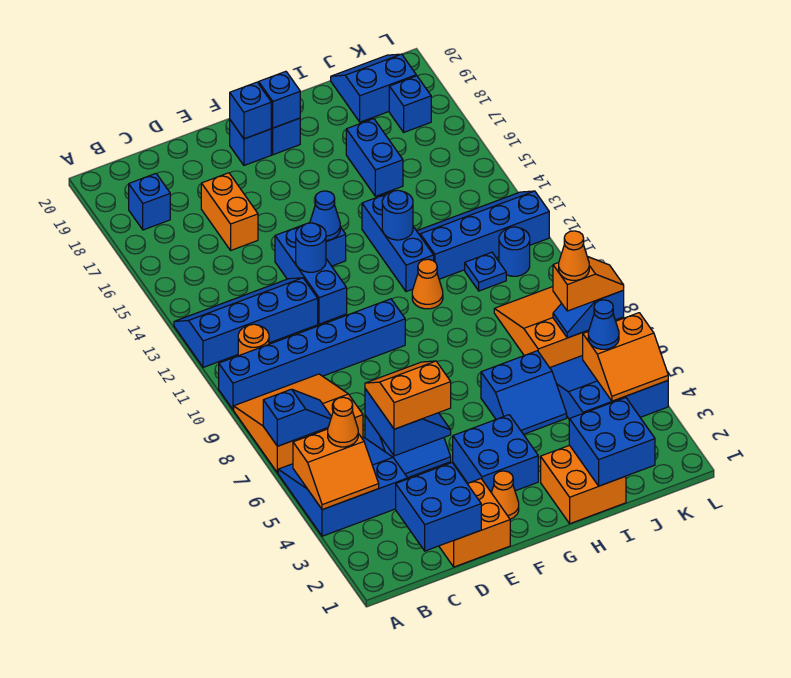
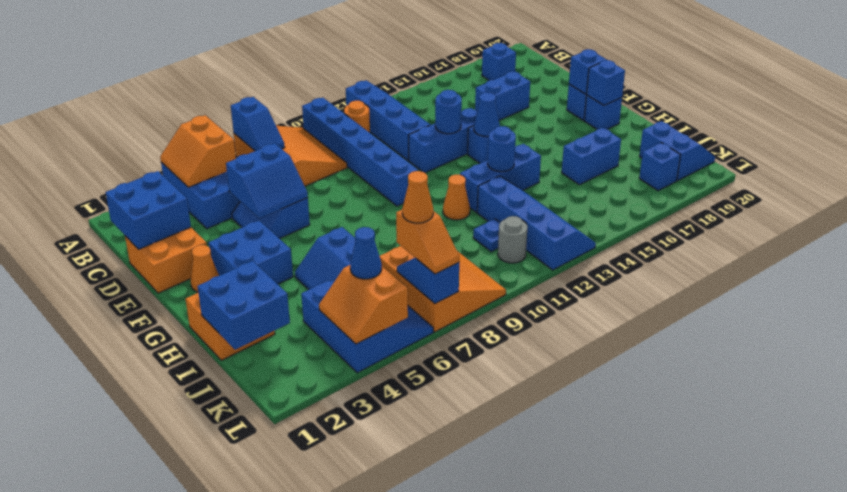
orange cone B5 level 3 -> none
orange slope D5:E6 level 3 top 5 -> none
orange brick D16:D17 level 1 -> blue brick D16:D17 level 1
blue round brick K11 level 1 -> grey round brick K11 level 1

